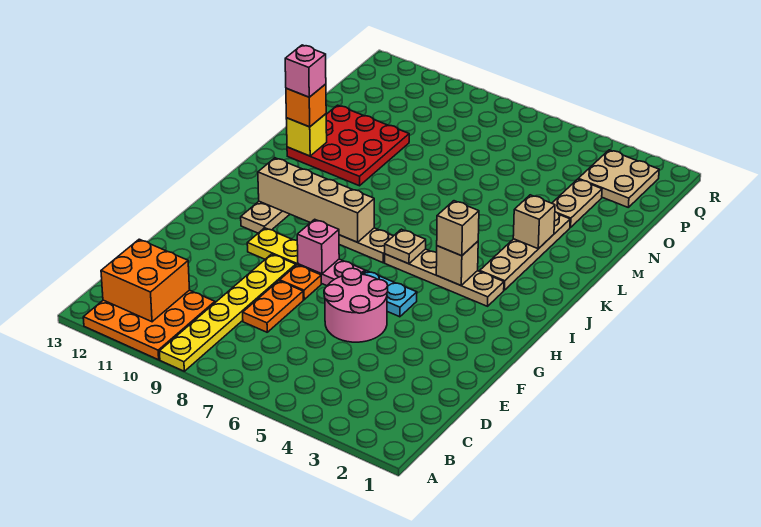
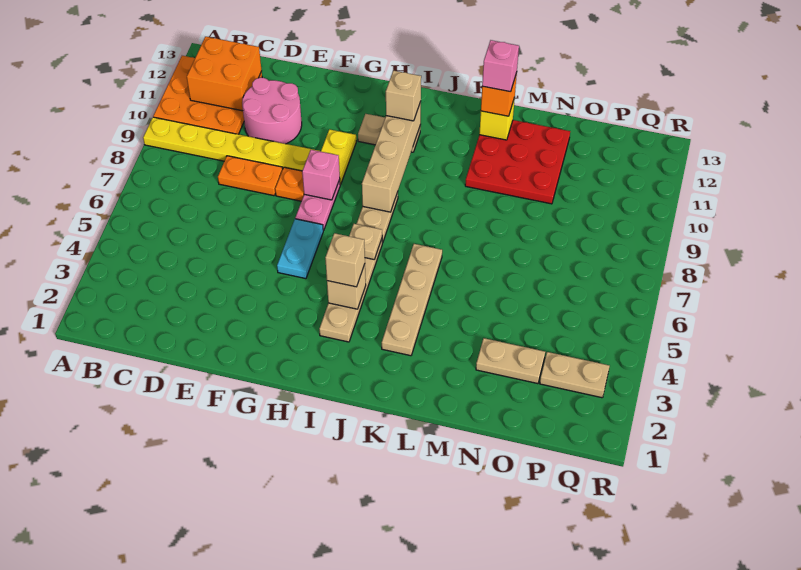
pink round brick E5:F6 level 1 -> pink round brick D10:E11 level 1
tan plate J3:M3 level 1 -> tan plate K3:K6 level 1
tan brick L3 level 2 -> tan brick I11 level 3
tan plate P2:Q3 level 1 -> tan plate P3:Q3 level 1

